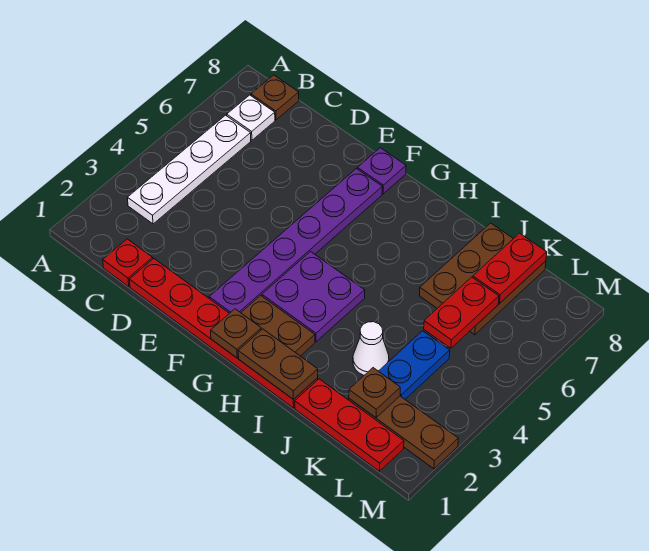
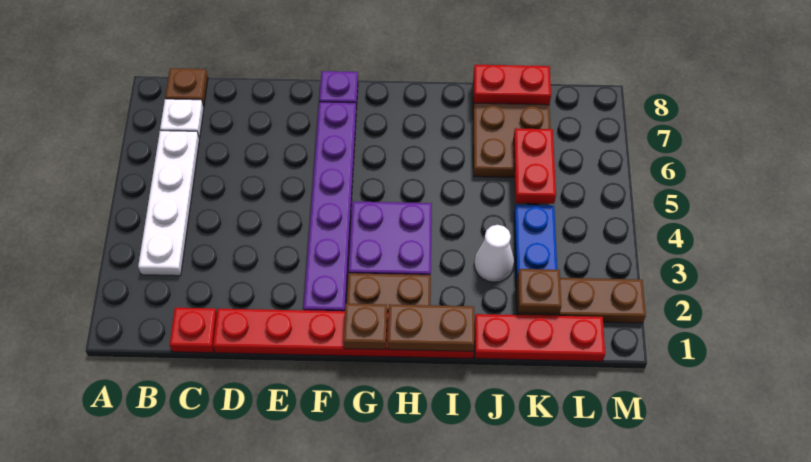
red plate K7:K8 level 2 -> red plate J8:K8 level 2

